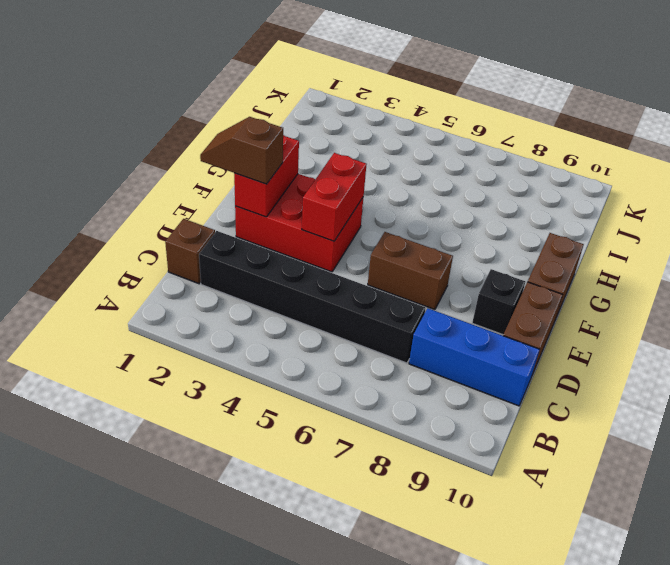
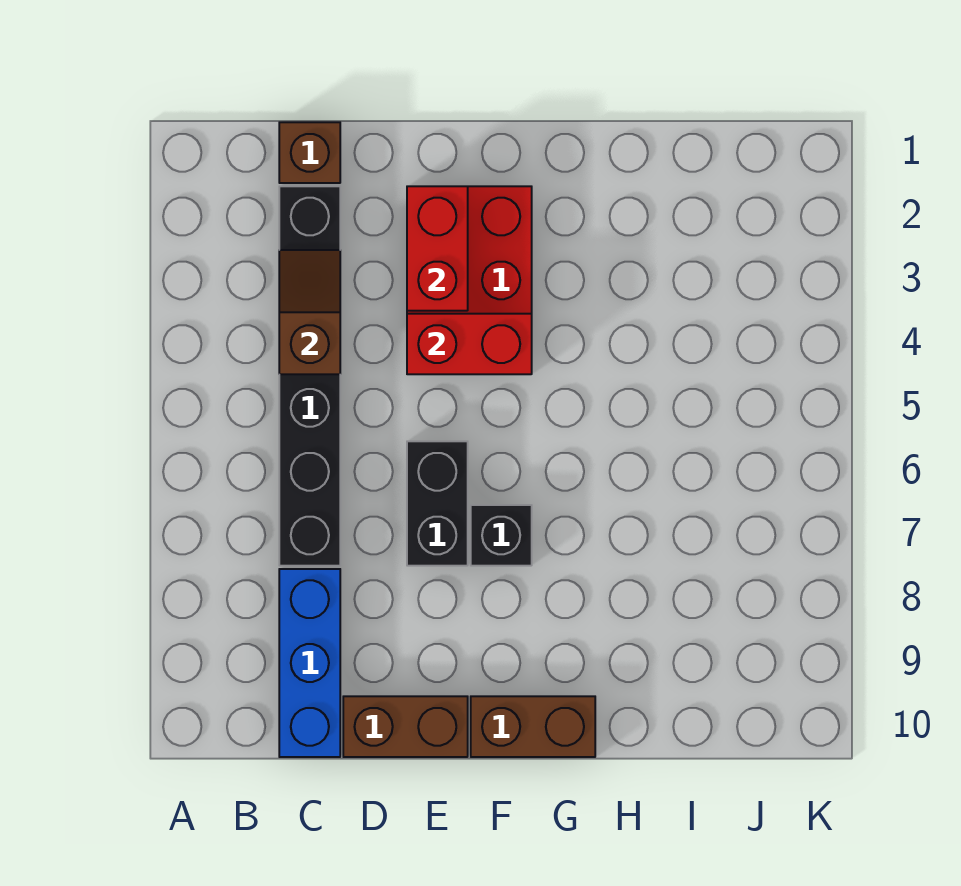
brown slope E1:E2 level 3 top 2 -> brown slope C3:C4 level 2 top 4
red brick E2:F2 level 2 -> red brick E2:E3 level 2
brown brick E6:E7 level 1 -> black brick E6:E7 level 1
black brick E9 level 1 -> black brick F7 level 1

